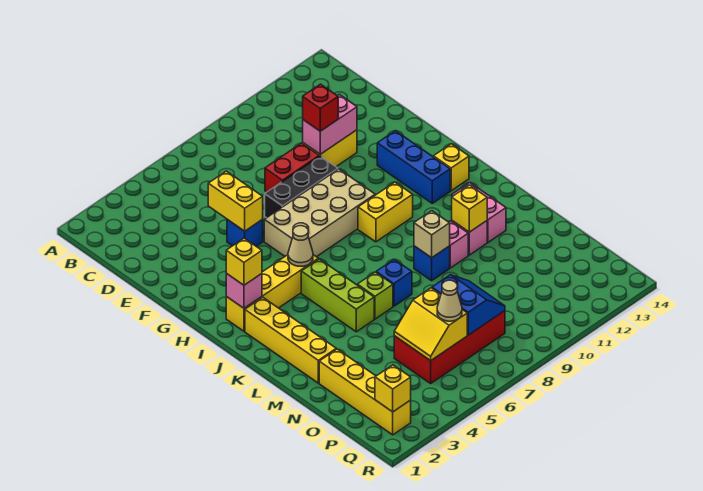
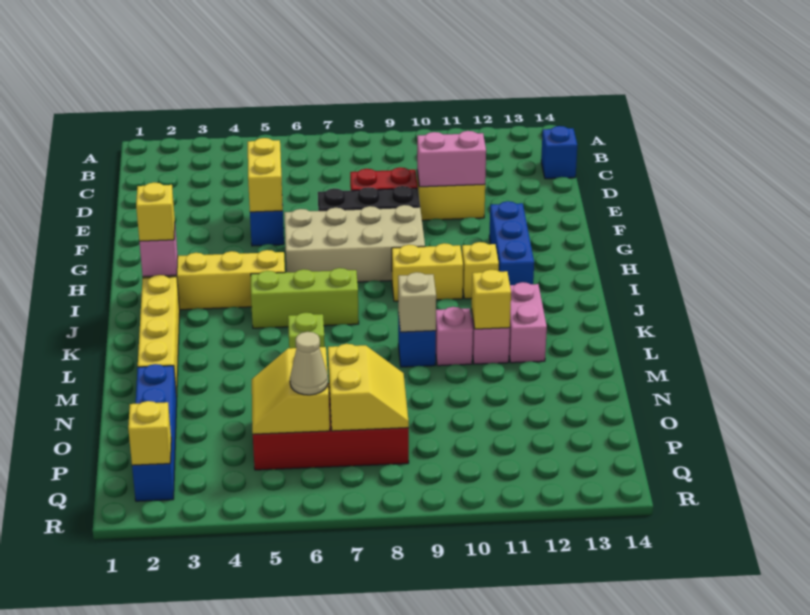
red brick E10 level 3 -> none
tan cone I5 level 2 -> none
yellow brick I13 level 1 -> yellow brick I11 level 1
lime brick J5:L5 level 1 -> lime brick J5:J7 level 1
blue brick L7 level 1 -> blue brick C14 level 1
yellow brick N2:Q2 level 1 -> blue brick N2:Q2 level 1
blue slope O7:P8 level 2 top 7 -> yellow slope O7:P8 level 2 top 7

